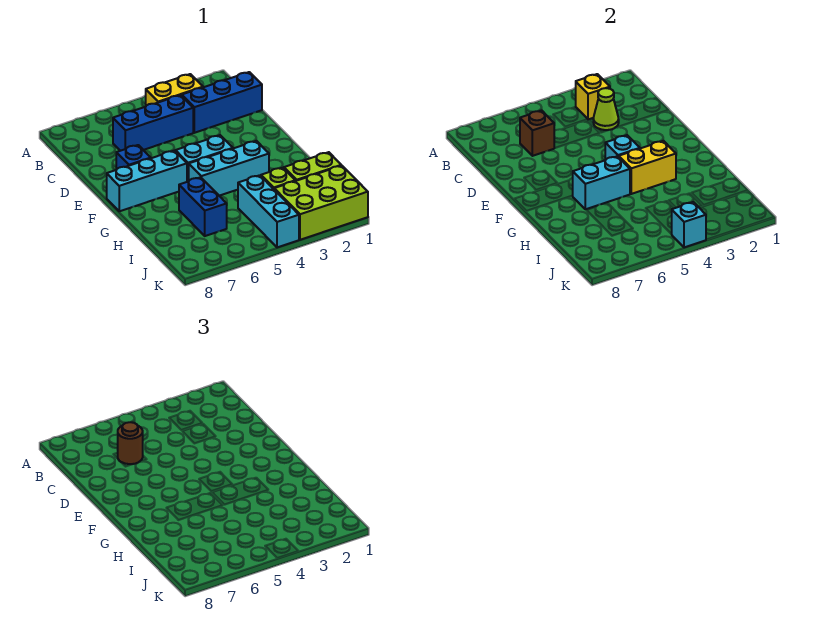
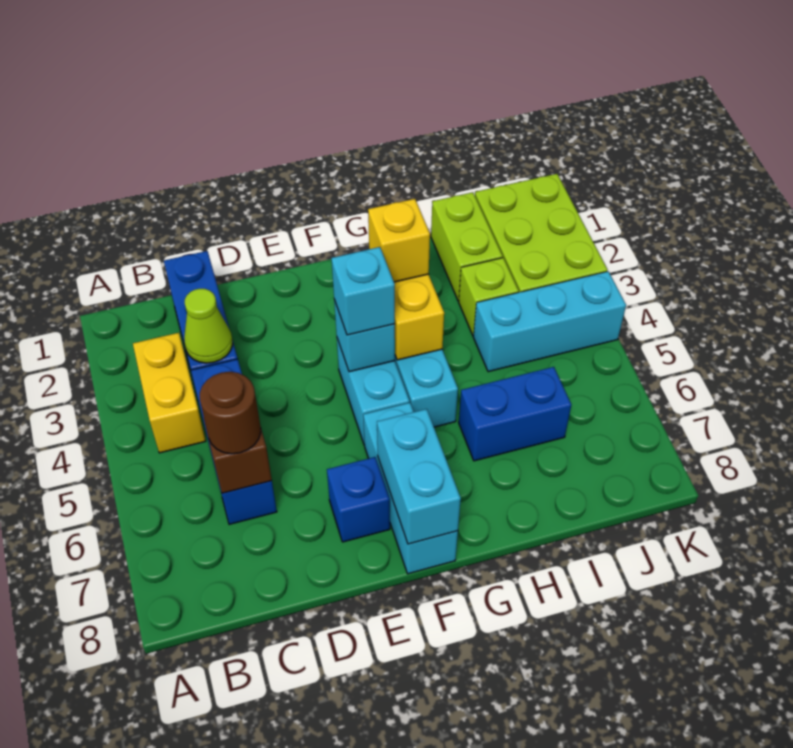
yellow brick B3 level 2 -> yellow brick G3 level 3
cyan brick G5:G6 level 2 -> cyan brick F7:F8 level 2
cyan brick K4 level 2 -> cyan brick F4 level 3

